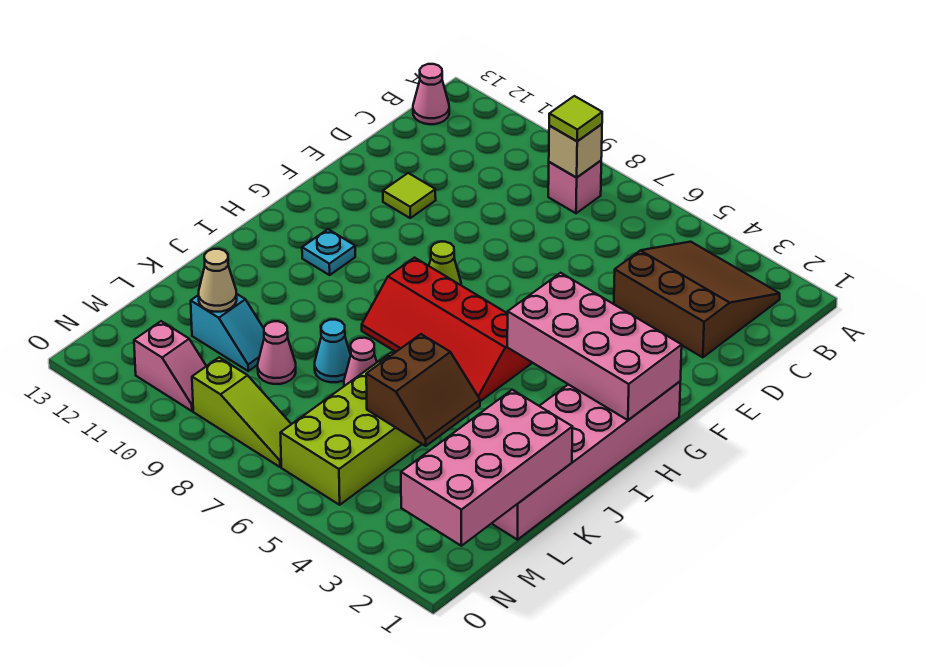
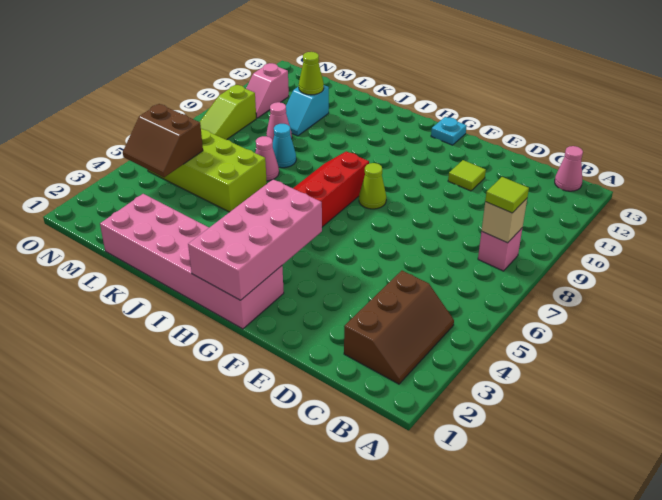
brown slope B2:D4 level 1 top D -> brown slope B2:C4 level 1 top C
cyan plate H11 level 1 -> cyan plate G13 level 1
pink brick K1:N2 level 2 -> none
brown slope K4:L5 level 2 top 5 -> brown slope M4:N5 level 2 top 5
tan cone L11 level 2 -> lime cone L11 level 2

